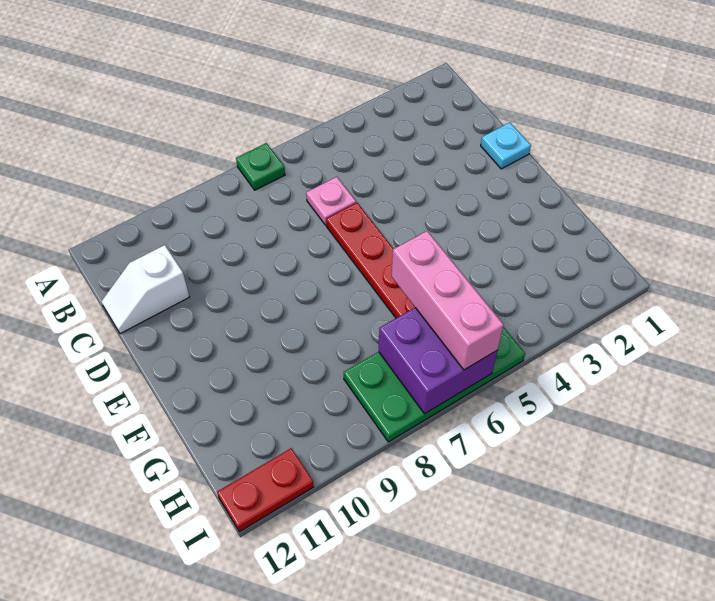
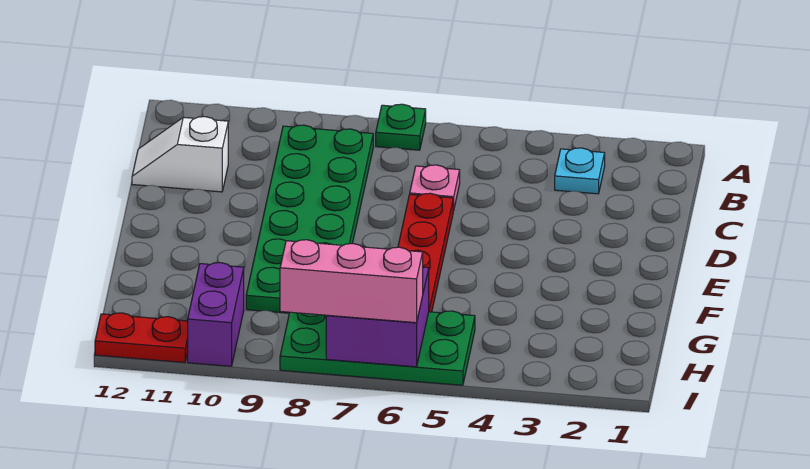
none -> green plate B8:G9 level 1
cyan plate D1 level 1 -> cyan plate B3 level 1
pink brick G6:I6 level 3 -> pink brick I6:I8 level 3
none -> purple brick H10:I10 level 1

